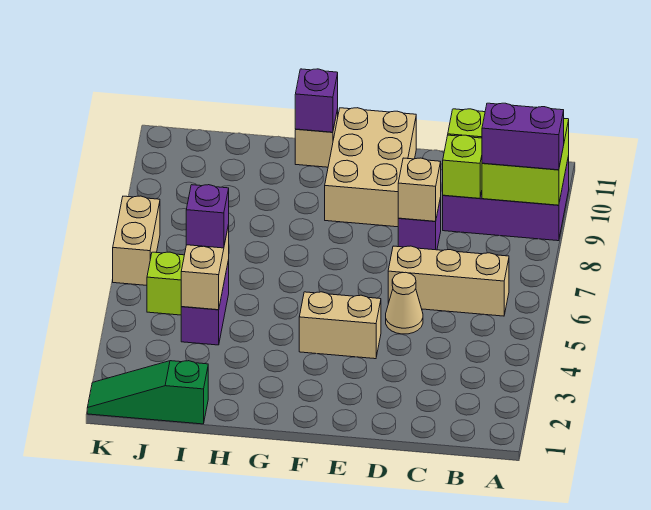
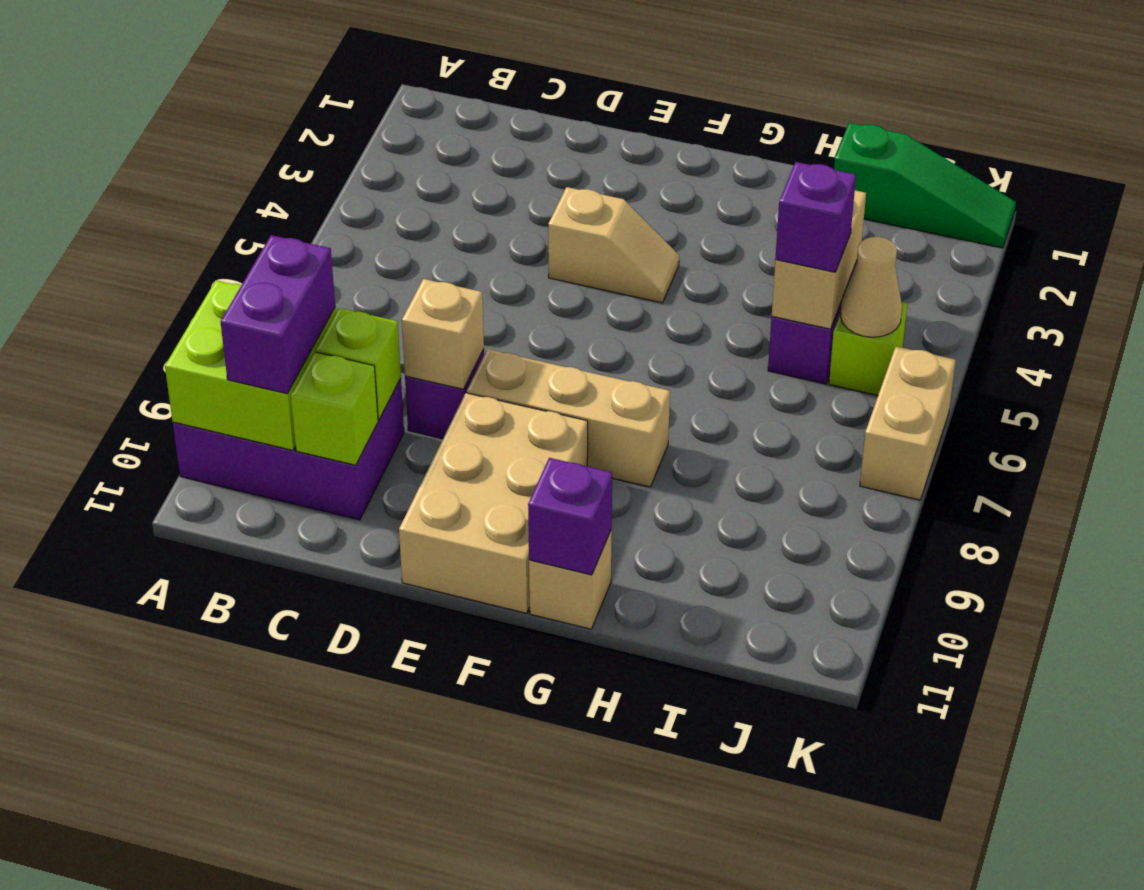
purple brick A9:B9 level 3 -> purple brick B9:B10 level 3
tan brick B6:D6 level 1 -> tan brick E8:G8 level 1
tan cone D5 level 1 -> tan cone J5 level 2
tan brick E4:F4 level 1 -> tan slope E4:F4 level 1 top E

